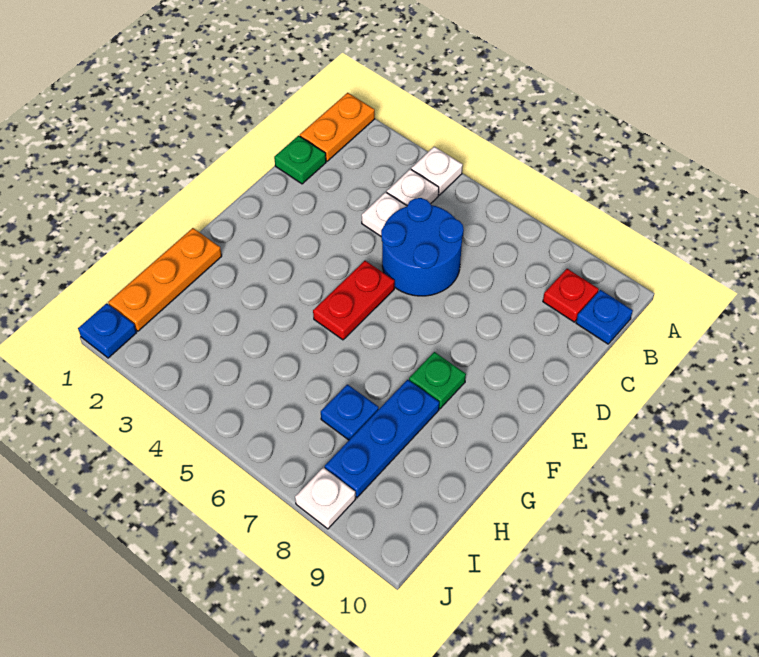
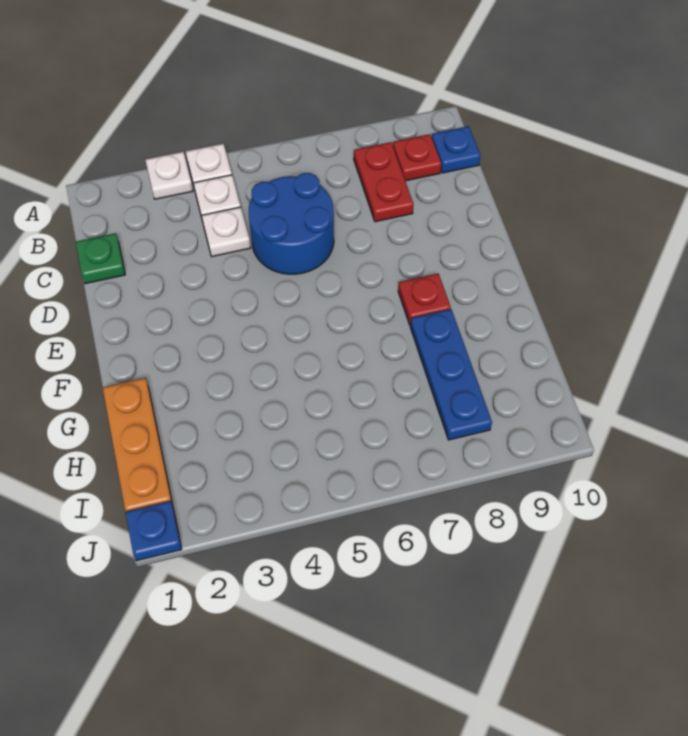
orange plate A1:B1 level 1 -> none
red plate E5:F5 level 1 -> red plate B8:C8 level 1
green plate F8 level 1 -> red plate F8 level 1
blue plate H7 level 1 -> none
white plate J8 level 1 -> white plate A3 level 1

